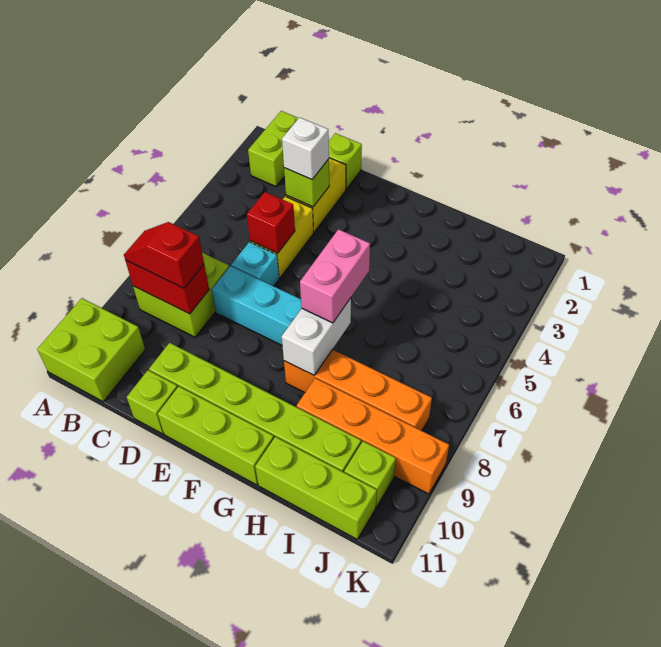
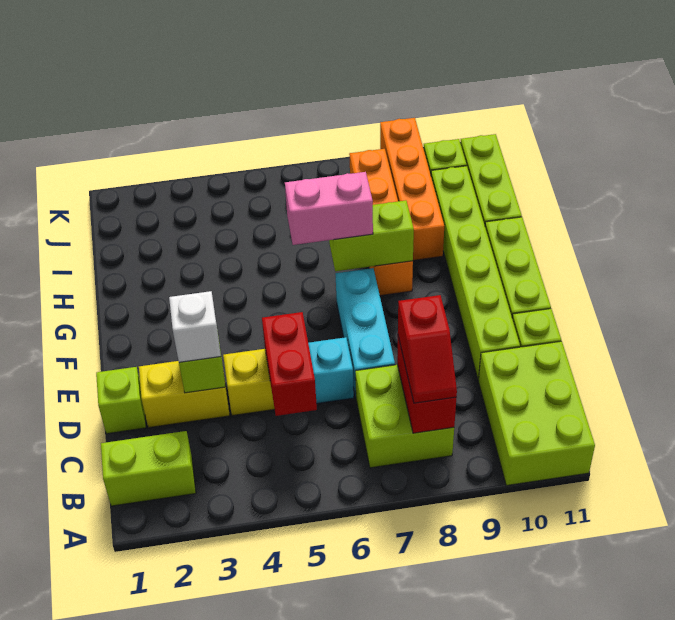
lime brick A10:B11 level 1 -> lime brick A10:C11 level 1
red brick D5 level 2 -> red brick C5:D5 level 2
white brick G7:G8 level 2 -> lime brick G7:G8 level 2

